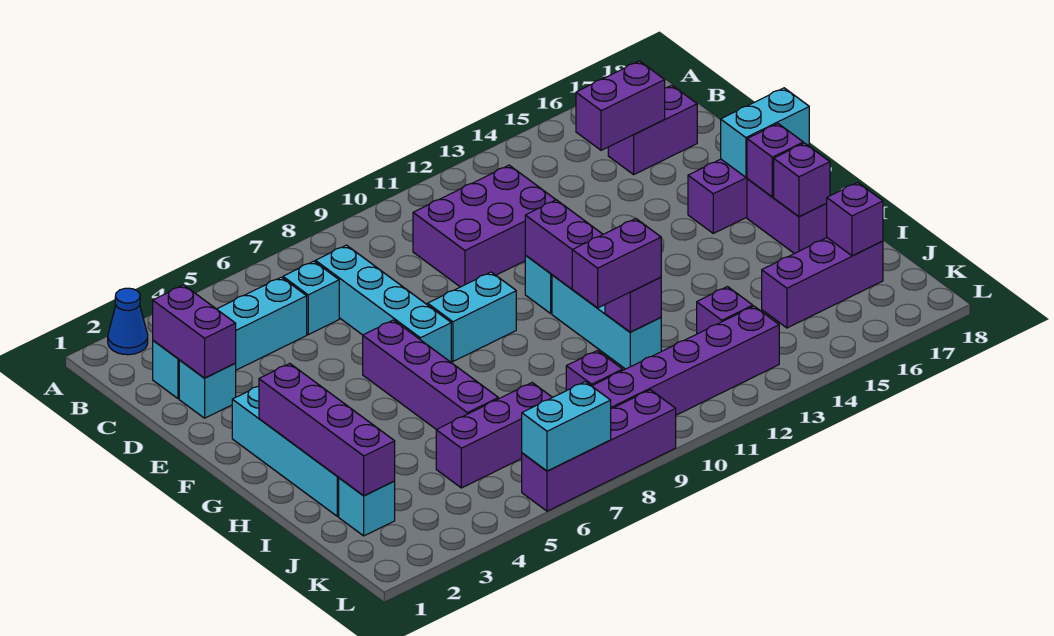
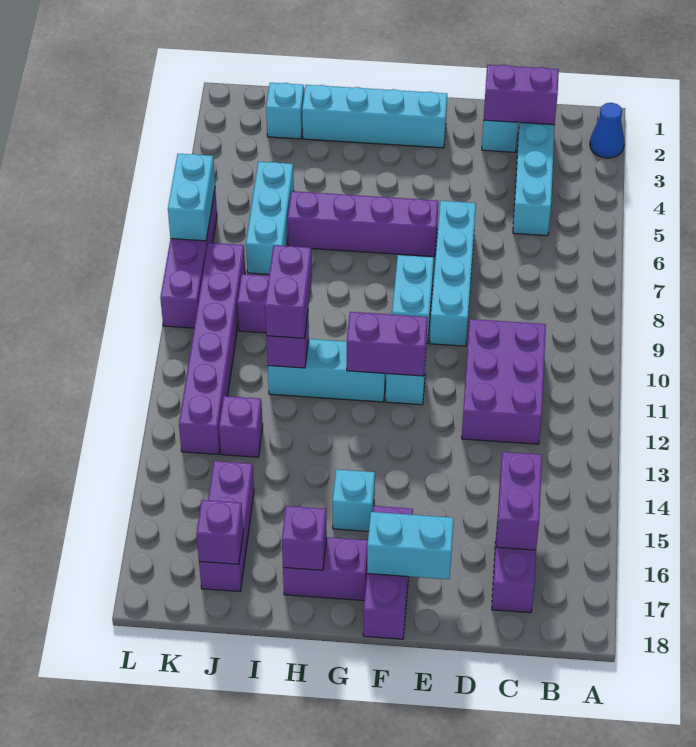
cyan brick C6 level 1 -> cyan brick G15 level 1
cyan brick C7:F7 level 1 -> cyan brick E6:E9 level 1
cyan brick F17:F18 level 2 -> cyan brick E17:F17 level 2
purple brick G2:J2 level 2 -> none
purple brick G17 level 2 -> none
purple brick J5:J7 level 1 -> cyan brick J5:J7 level 1

